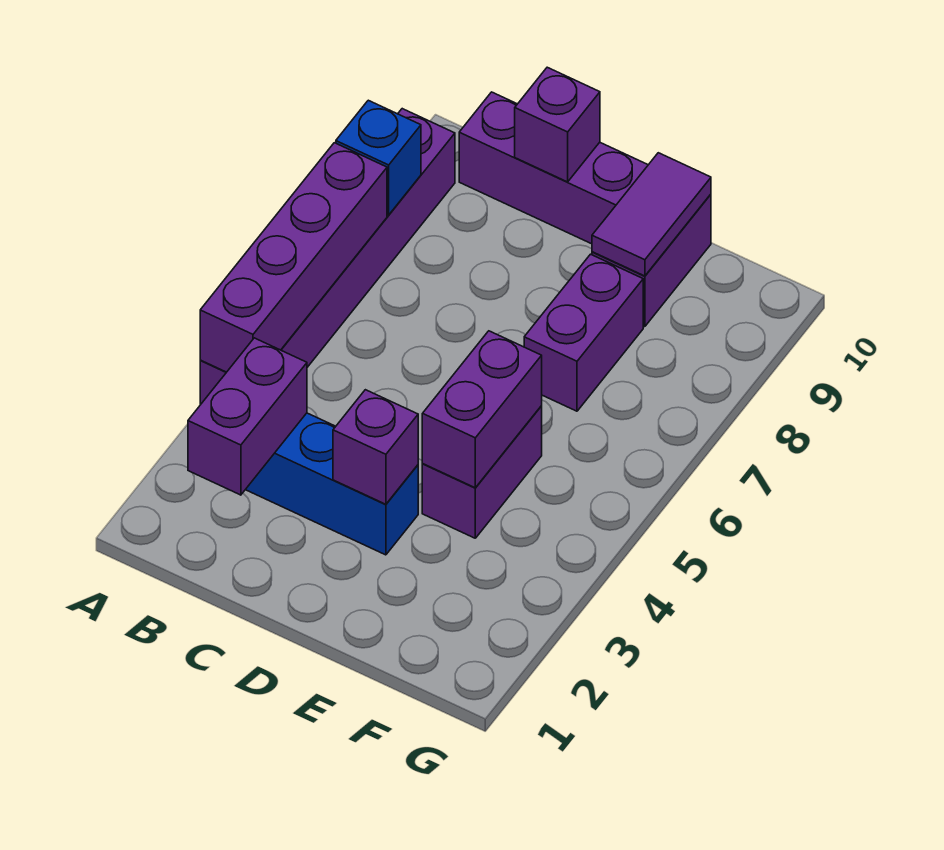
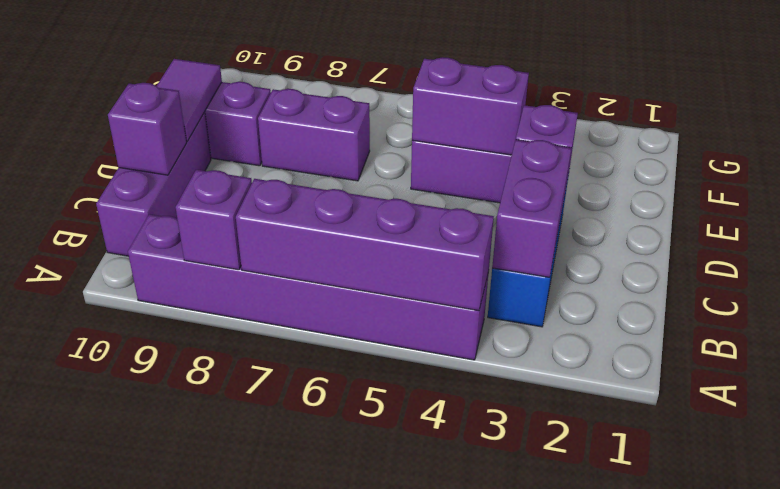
blue brick A8 level 2 -> purple brick A8 level 2
purple brick B2:B3 level 2 -> purple brick B3:C3 level 2
purple tile E9:E10 level 2 -> purple tile D10:E10 level 2

